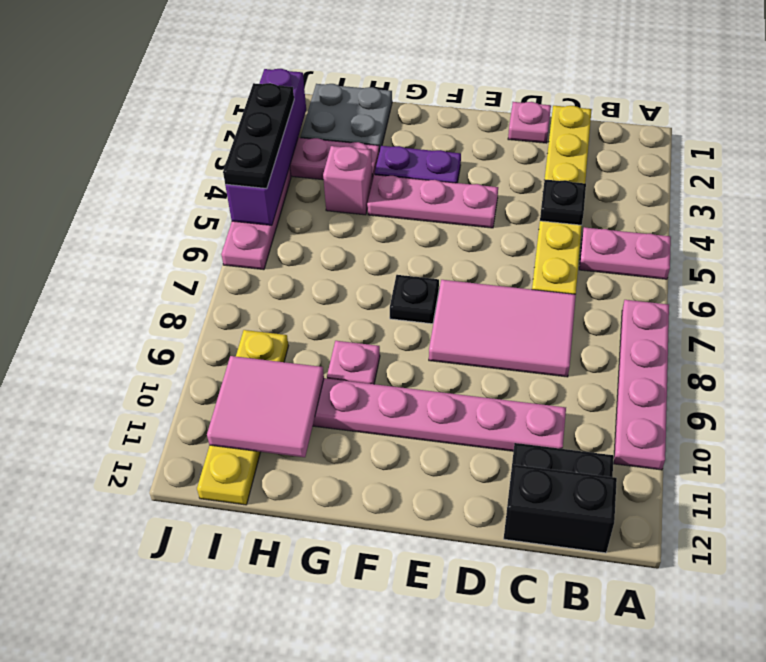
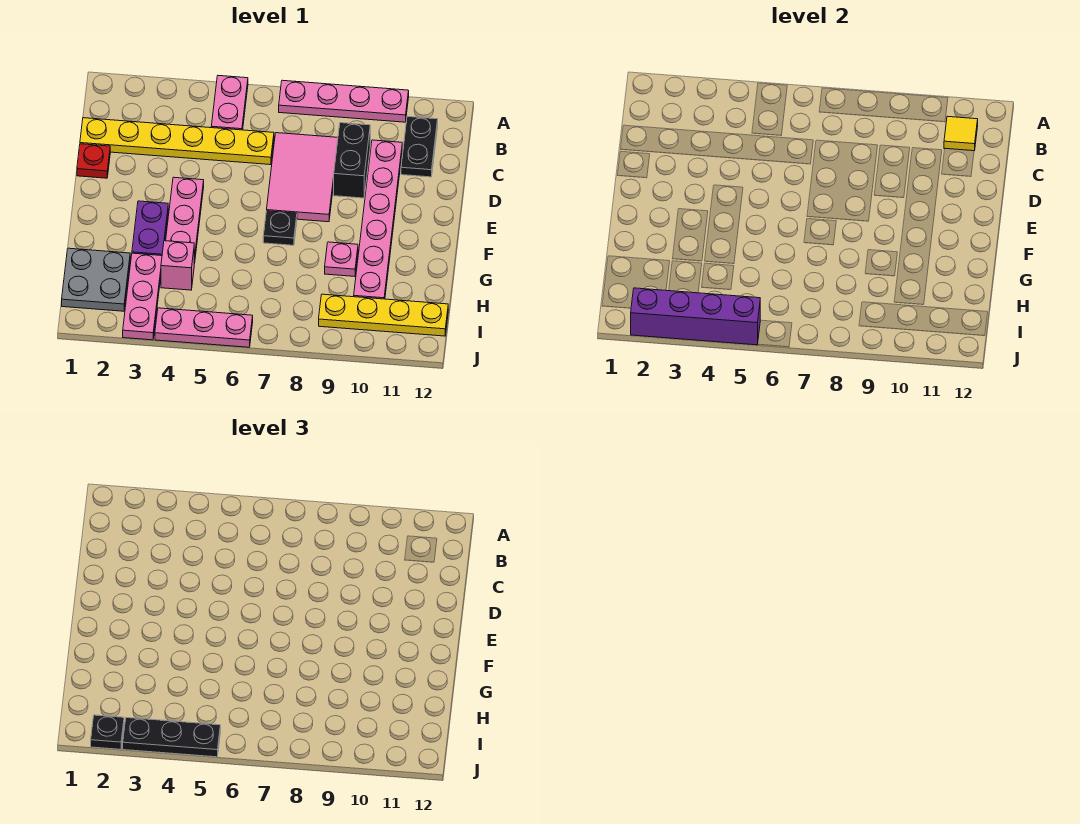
none -> yellow tile B11 level 2
black brick B12:C12 level 1 -> black brick C9:D9 level 1
black plate C4 level 2 -> black plate J2 level 3
pink plate D1 level 1 -> red plate D1 level 1
pink tile H10:I11 level 2 -> none

